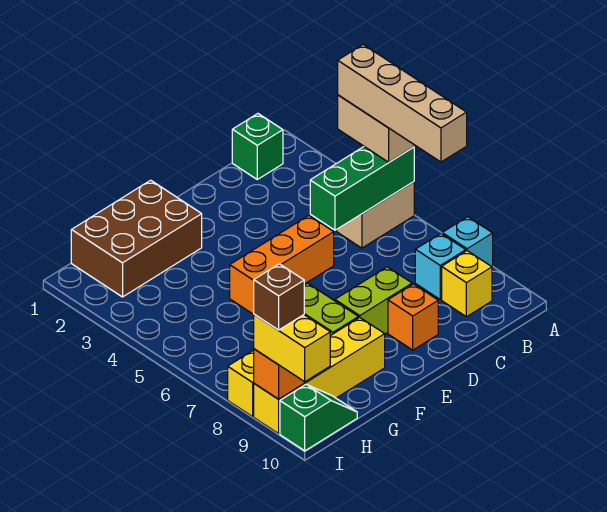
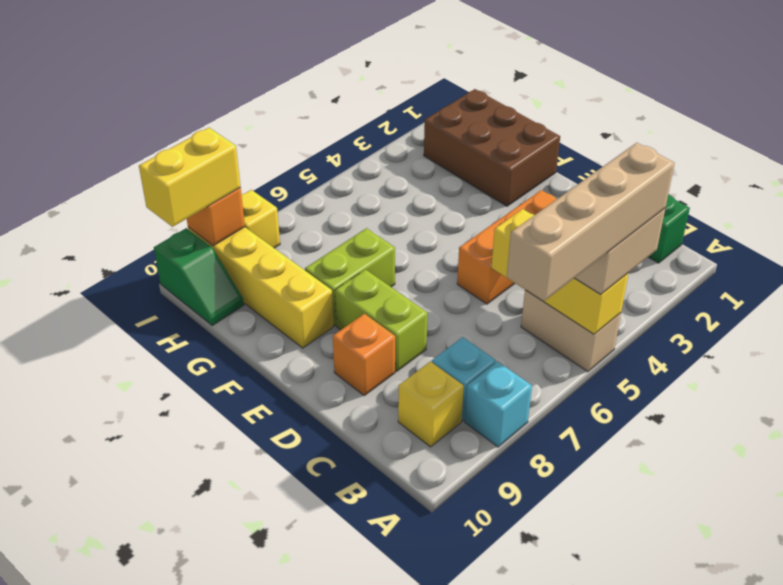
green brick A5:C5 level 2 -> yellow brick A5:C5 level 2
orange brick D5:F5 level 1 -> orange brick D3:D5 level 1
brown brick I9 level 4 -> none

